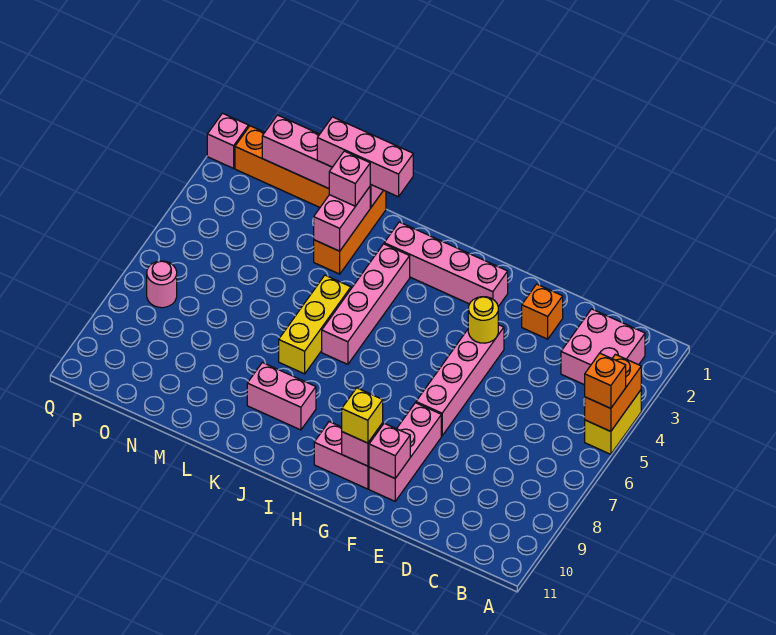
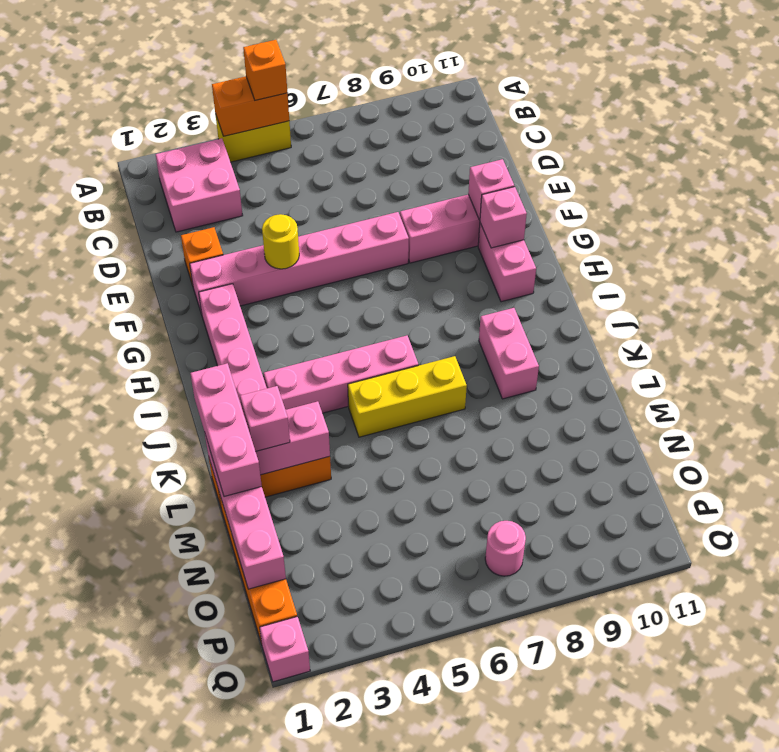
pink brick F4:F7 level 1 -> pink brick F2:F7 level 1
yellow brick G10 level 3 -> none

